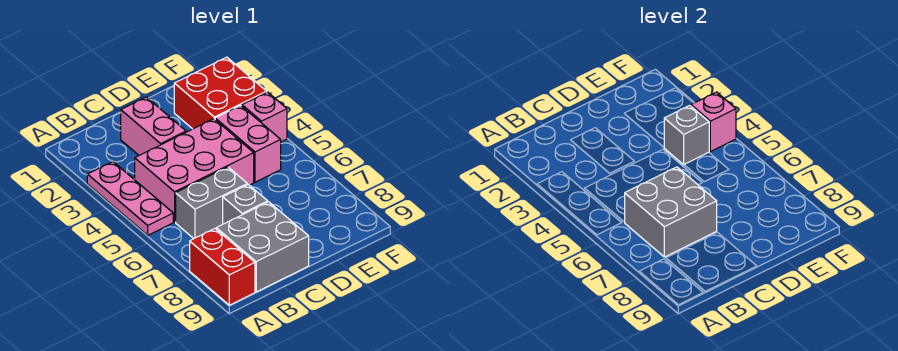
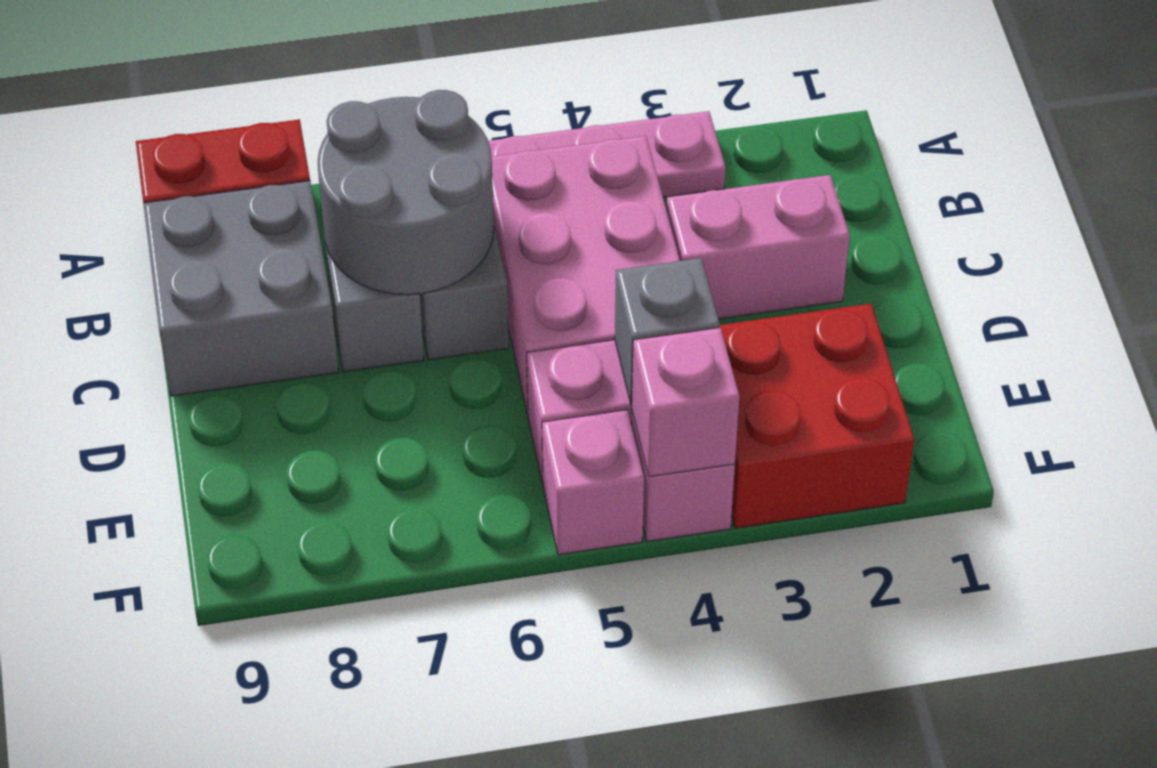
grey brick B6:C7 level 2 -> grey round brick B6:C7 level 2
none -> pink brick F5 level 1

